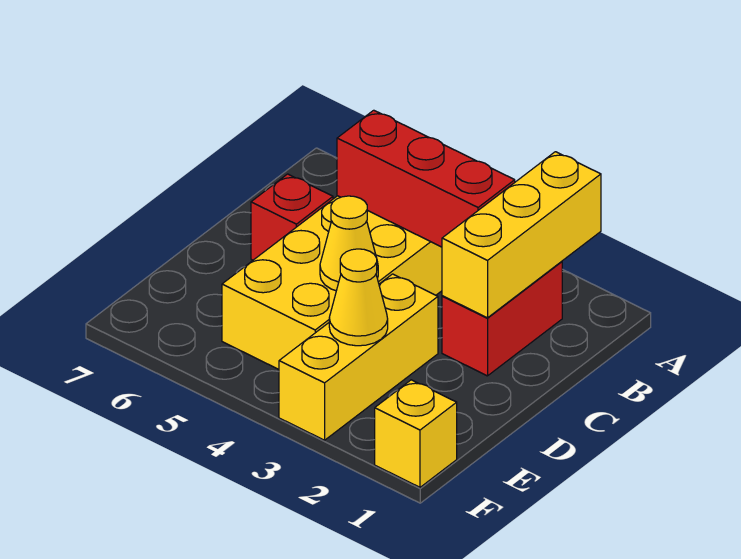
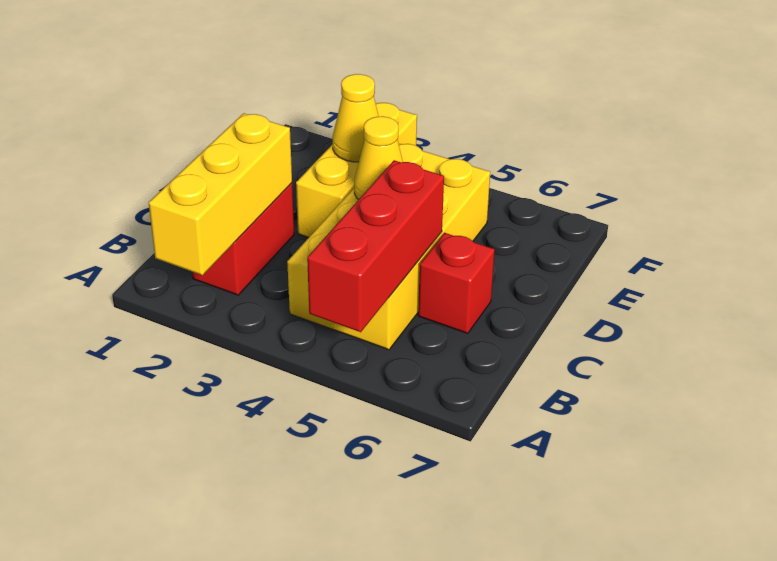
red brick B3:B5 level 2 -> red brick A5:C5 level 2
yellow brick F1 level 1 -> none

